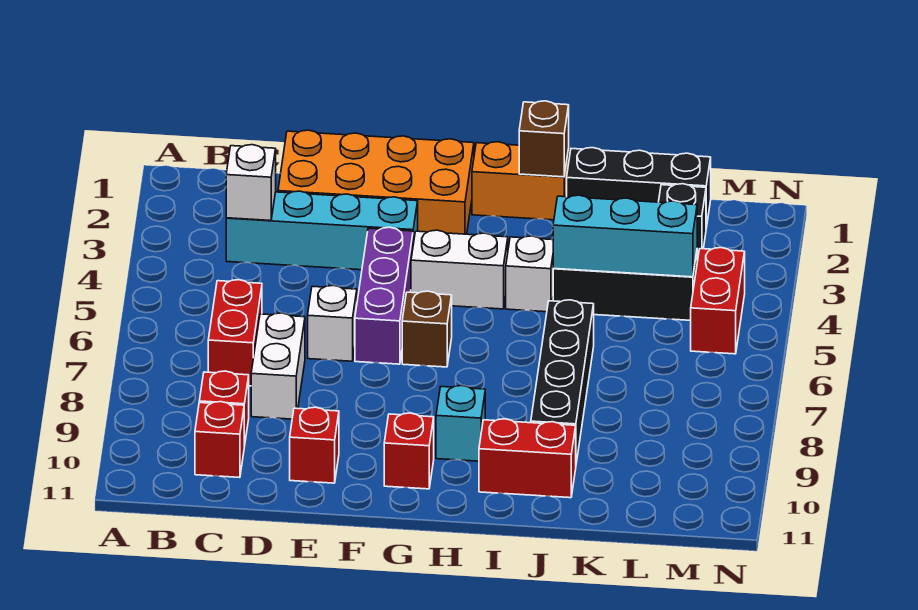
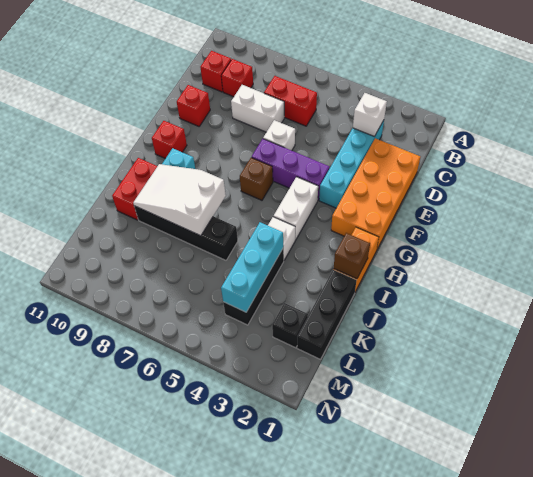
none -> white slope I7:J9 level 2 top 7
red brick M4:M5 level 1 -> none

